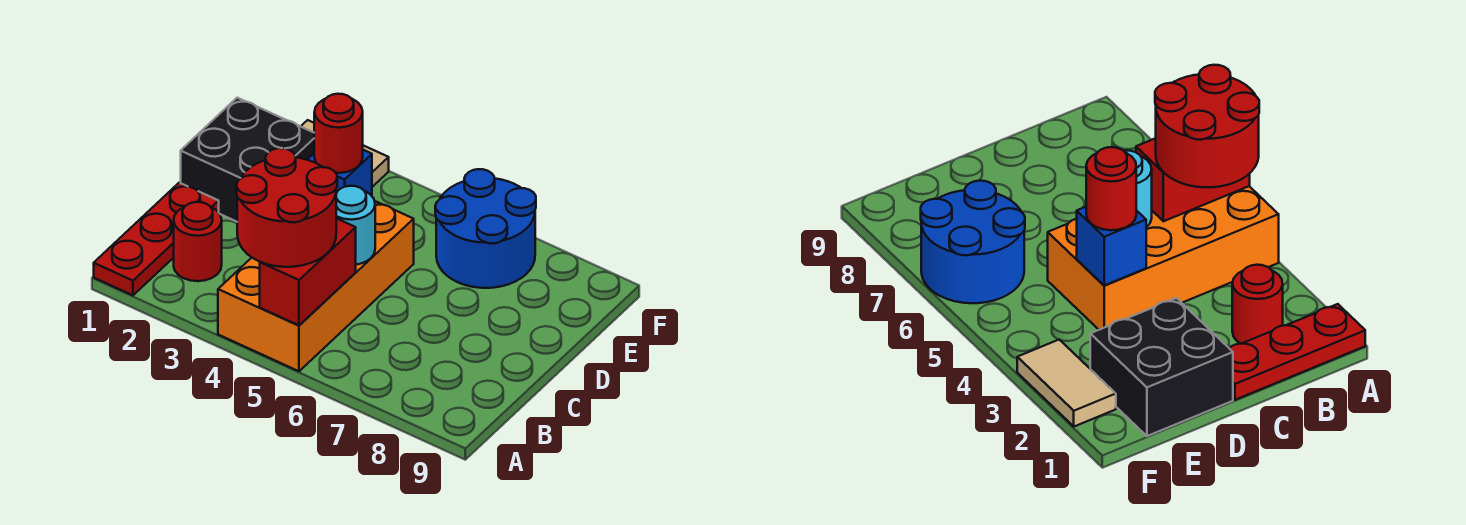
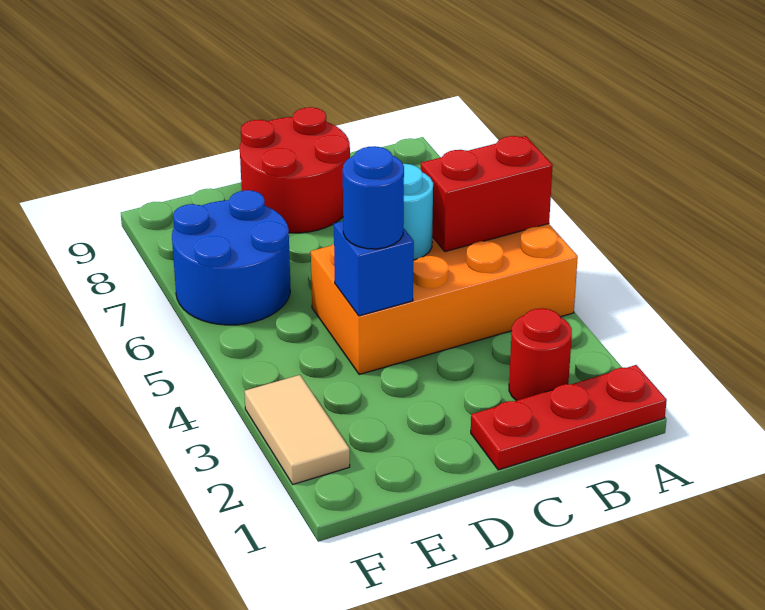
red round brick A4:B5 level 3 -> red round brick C8:D9 level 1
black brick D1:E2 level 1 -> none
red round brick D4 level 3 -> blue round brick D4 level 3

